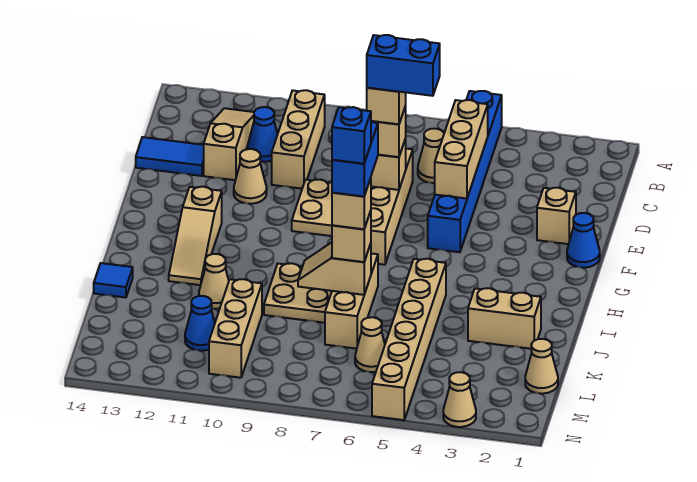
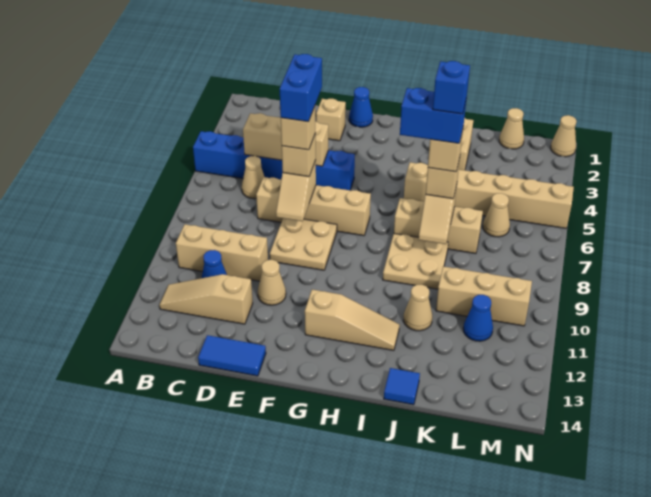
blue tile D13:D14 level 1 -> blue tile D14:E14 level 1
tan cone N3 level 1 -> tan cone N1 level 1

